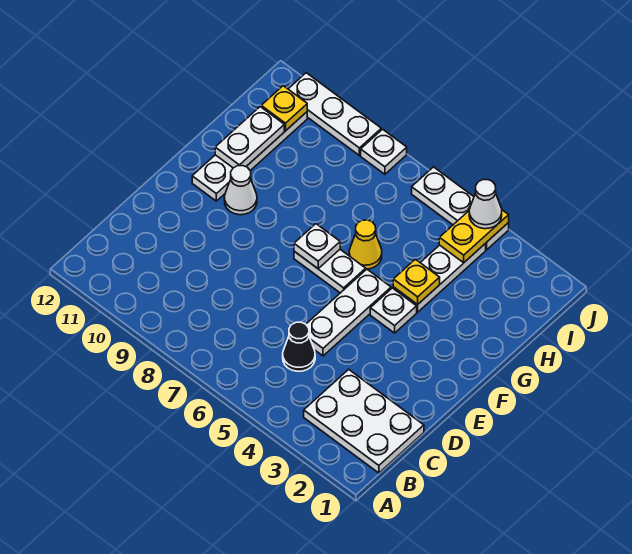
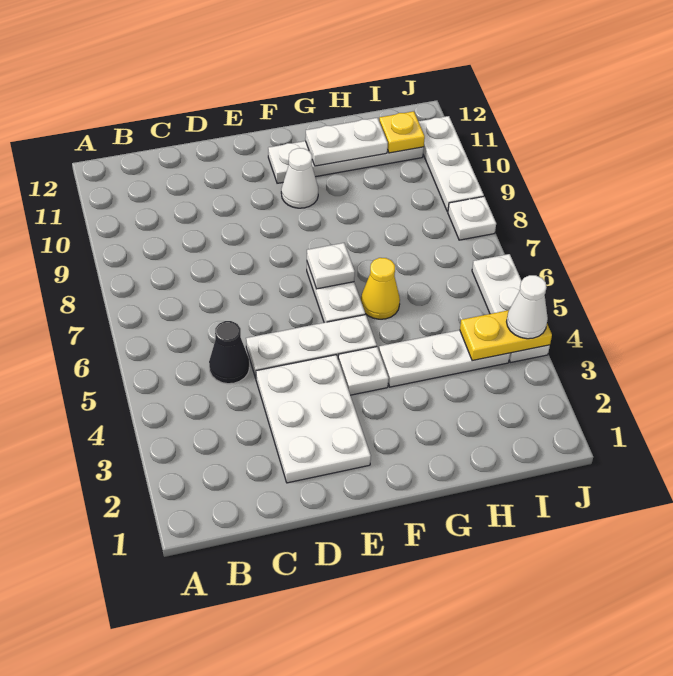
white plate B1:C3 level 1 -> white plate D2:E4 level 1
yellow plate G4 level 2 -> none

